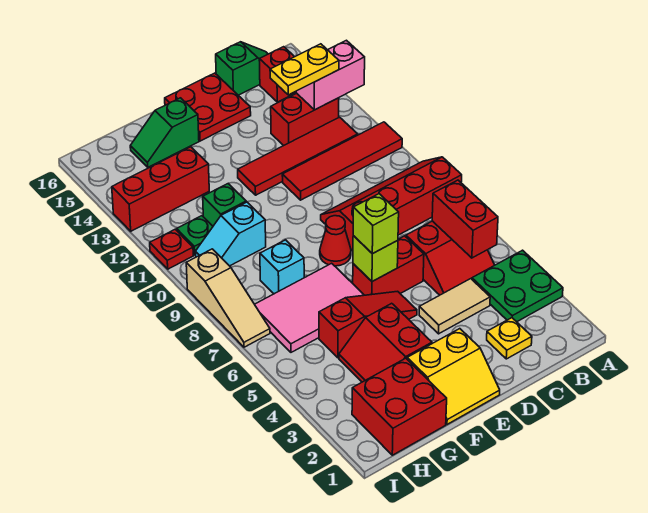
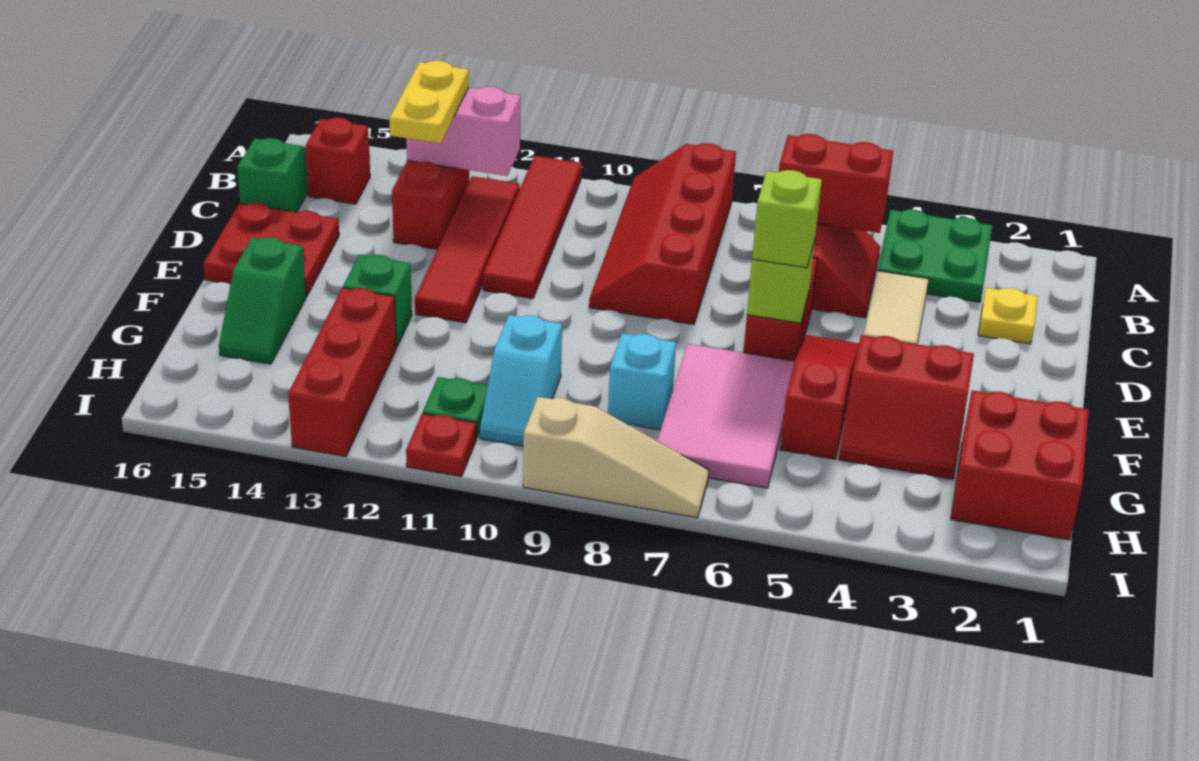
pink brick A13:B13 level 2 -> pink brick B12:B13 level 2
yellow slope E1:F2 level 1 top 2 -> none
red cone E8 level 1 -> none
green brick G11 level 1 -> green brick F13 level 1

